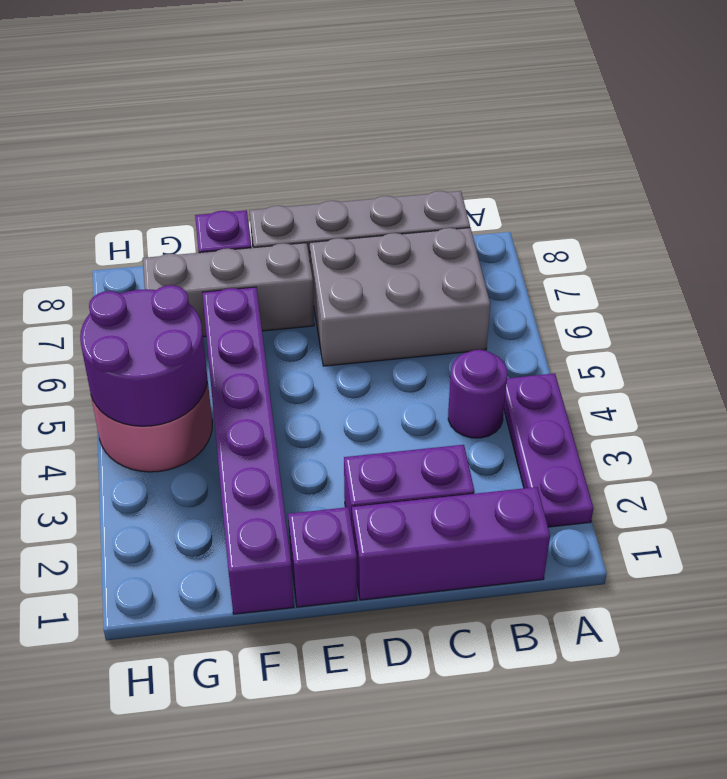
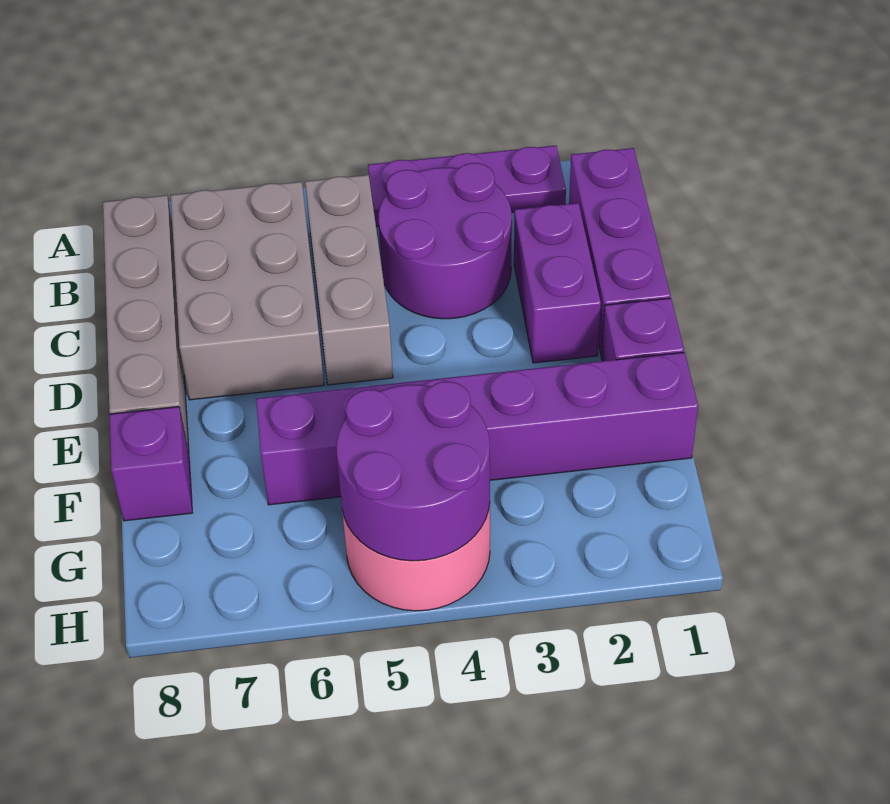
purple round brick B4 level 1 -> purple round brick B3:C4 level 1
grey brick E7:G7 level 1 -> grey brick B5:D5 level 1

